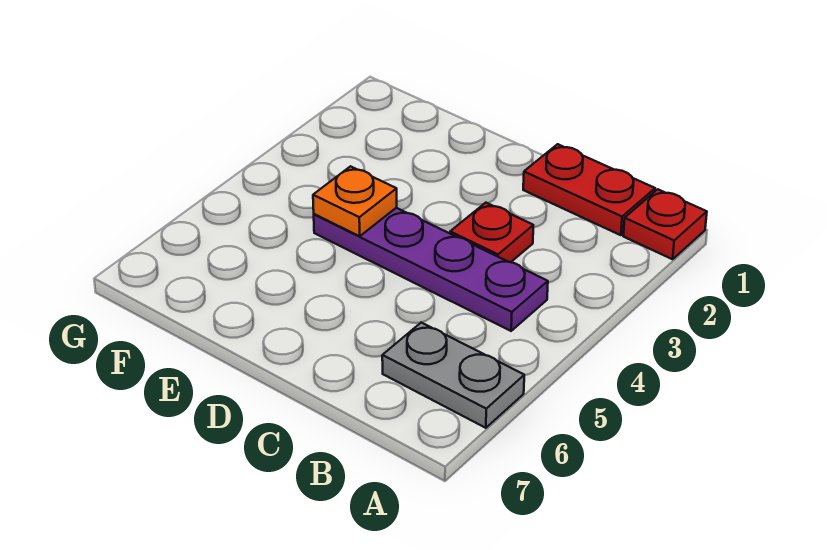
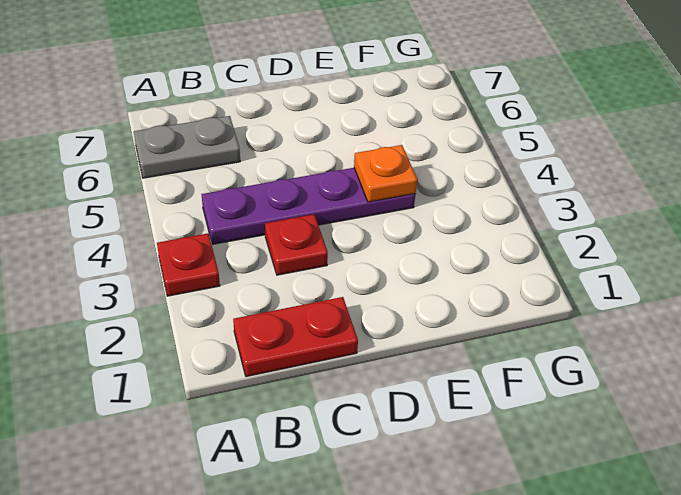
red plate A1 level 1 -> red plate A3 level 1

